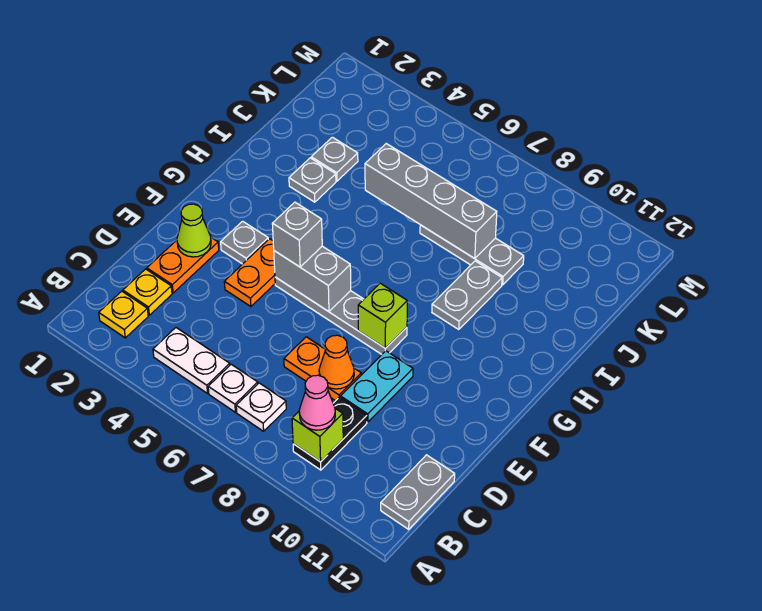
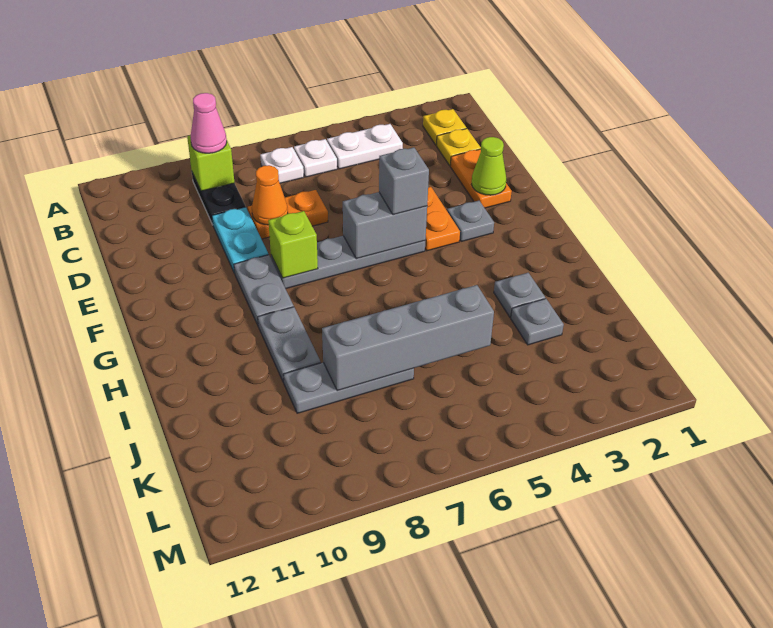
grey plate B12:C12 level 1 -> grey plate F9:G9 level 1

